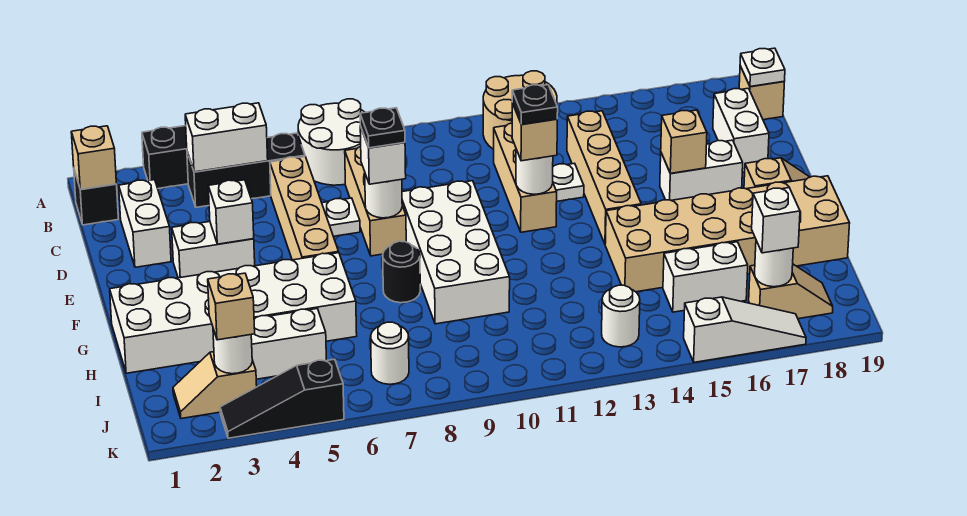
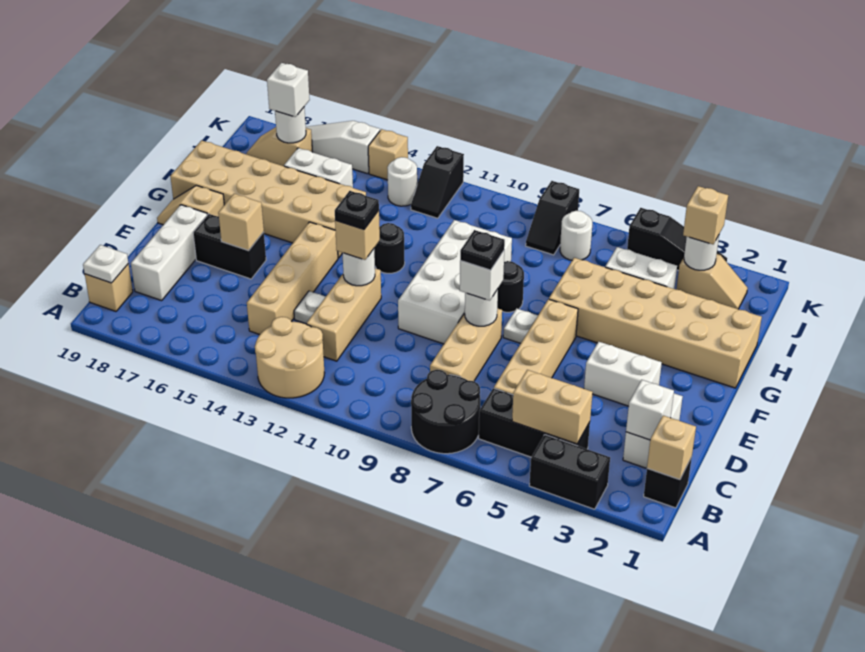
white round brick A7:B8 level 1 -> black round brick A7:B8 level 1
white brick B4:B5 level 2 -> tan brick B4:B5 level 2
white brick C18:D18 level 1 -> white brick C18:E18 level 1
white plate D7 level 1 -> white plate F7 level 1
white brick E4 level 2 -> white brick C2 level 2
white brick E16:E17 level 1 -> black brick E16:E17 level 1
white brick G1:H6 level 1 -> tan brick G1:H6 level 1
none -> black round brick G12 level 1
none -> black slope J8:K8 level 1 top K
none -> black slope J12:K12 level 1 top K
none -> tan brick K14 level 1

